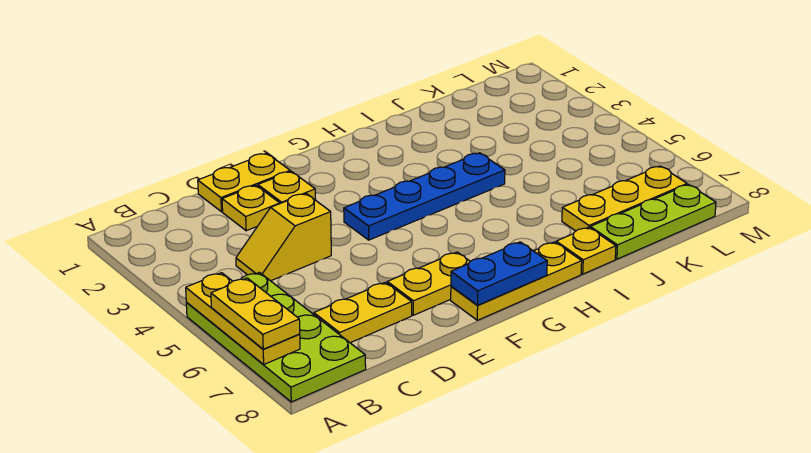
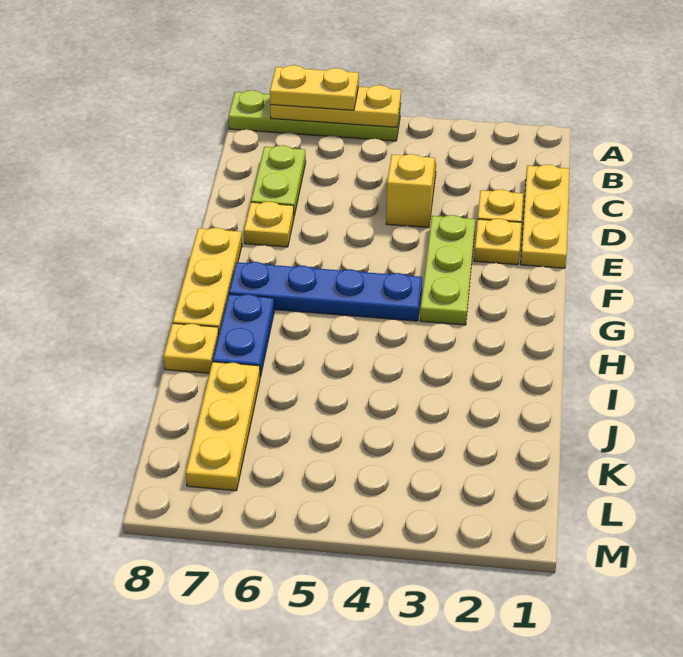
lime plate A5:B8 level 1 -> lime plate A5:A8 level 1
yellow plate C7:D7 level 1 -> lime plate C7:D7 level 1
yellow plate D1:E1 level 1 -> yellow plate C1:E1 level 1
yellow plate E7:F7 level 1 -> yellow plate E7 level 1
blue plate F4:I4 level 1 -> blue plate G4:G7 level 1
blue plate F8:G8 level 2 -> blue plate H7:I7 level 1
lime plate J8:L8 level 1 -> lime plate E3:G3 level 1

